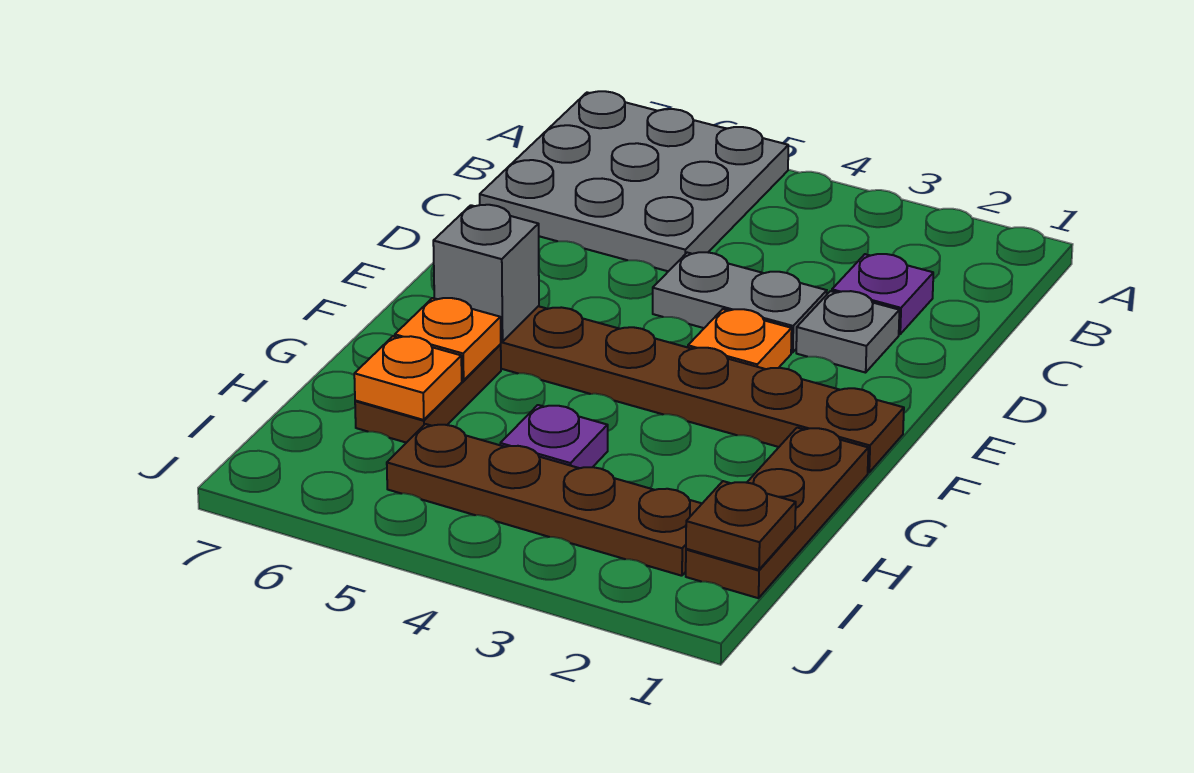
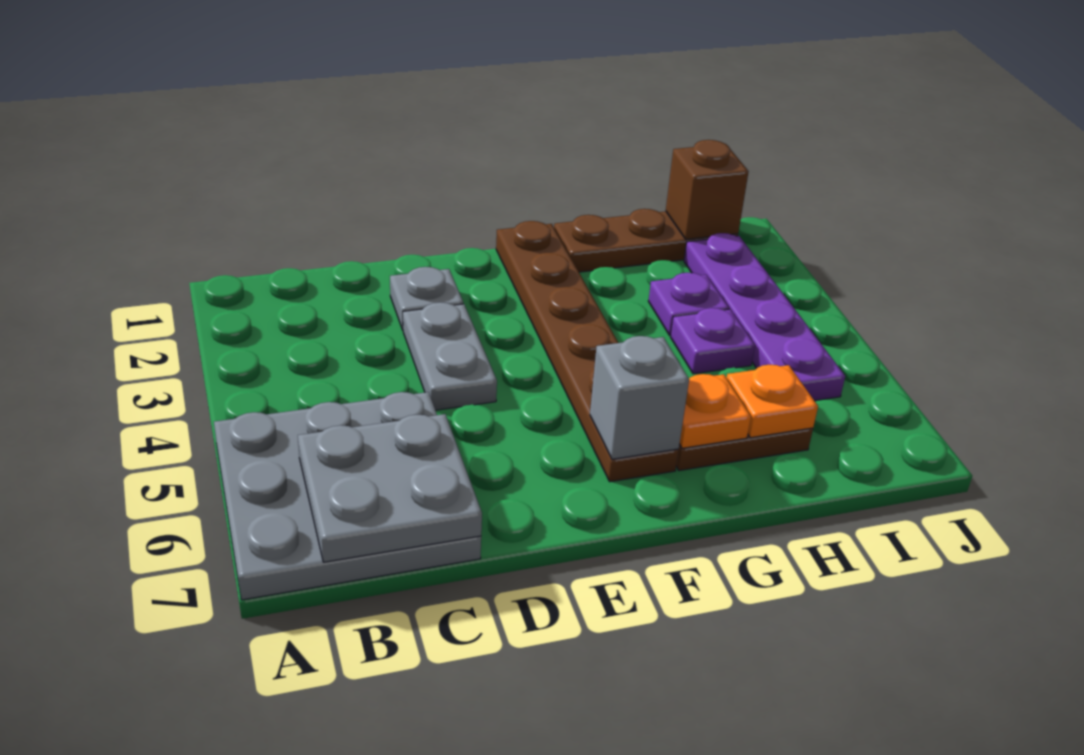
none -> grey plate B6:C7 level 2
purple plate C2 level 1 -> purple plate H3 level 1
orange plate E3 level 1 -> none
brown plate I1 level 2 -> brown brick I1 level 2
brown plate I2:I5 level 1 -> purple plate I2:I5 level 1

